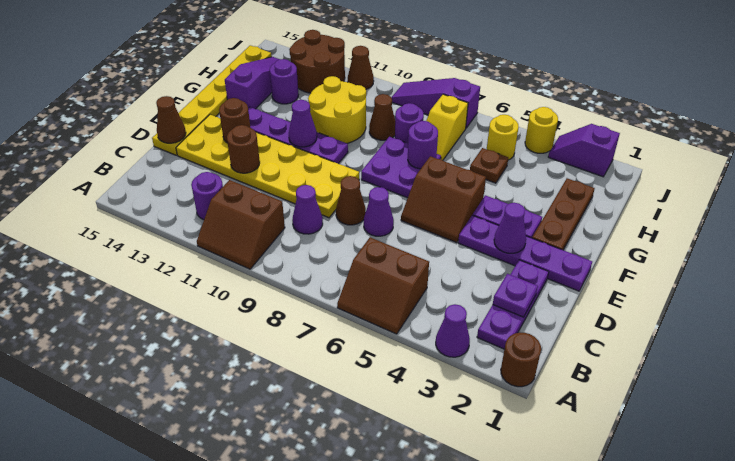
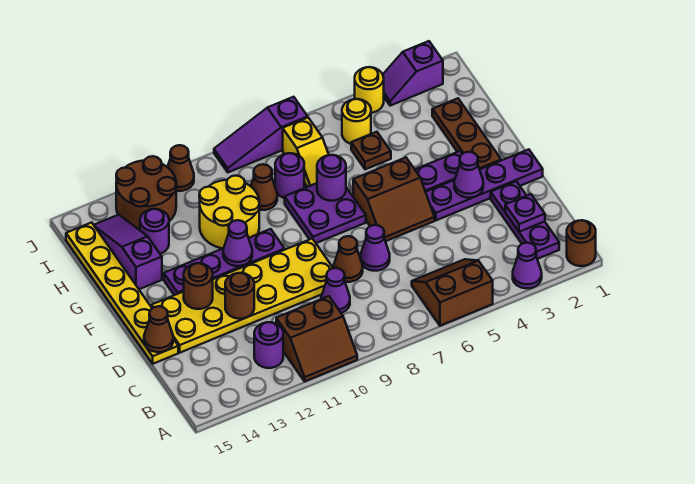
brown slope A5:B6 level 1 top B -> brown slope A5:B6 level 1 top A

